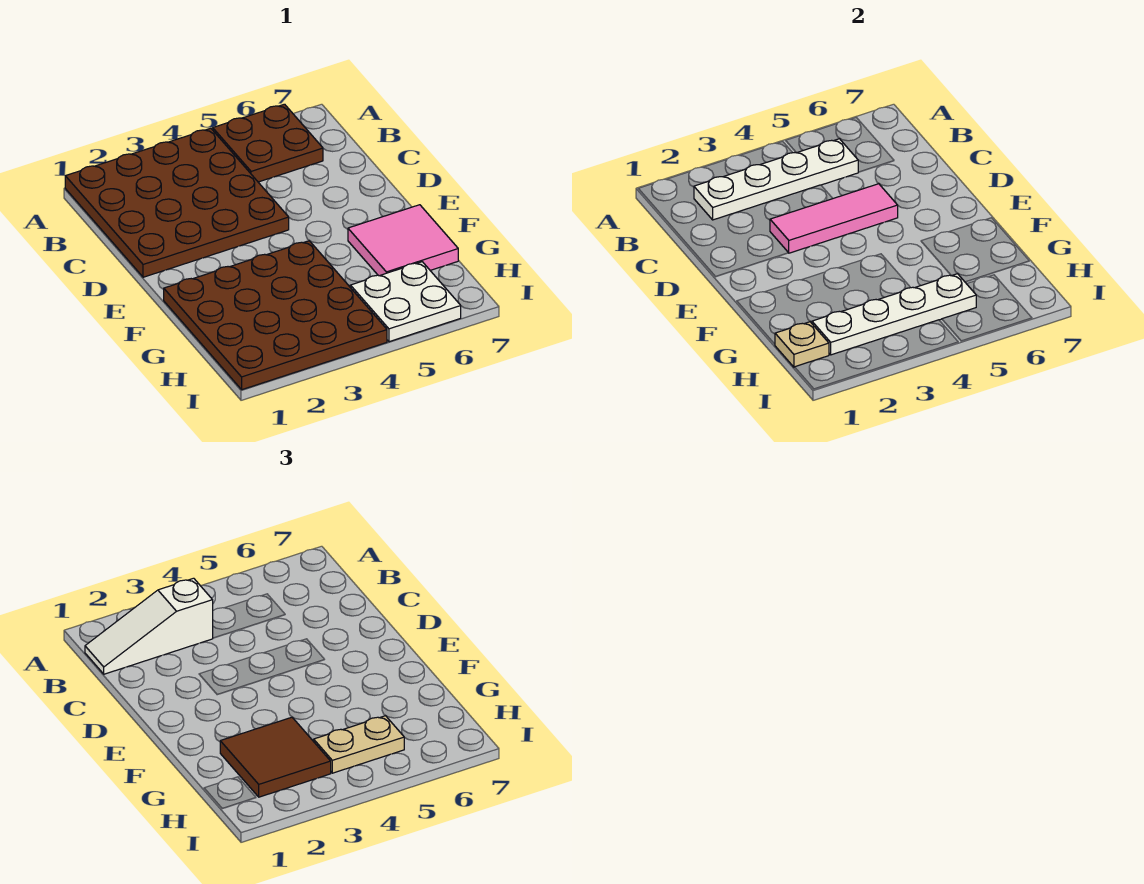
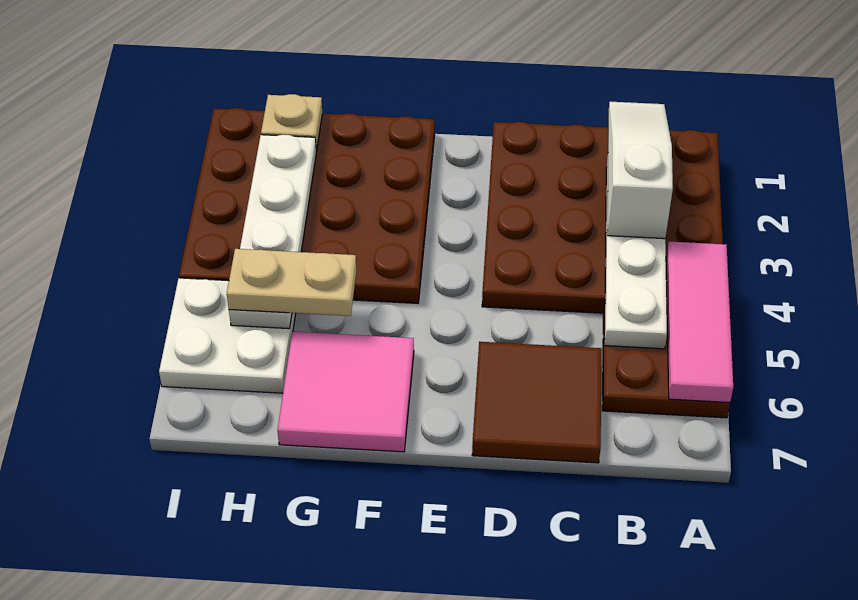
pink tile D3:D5 level 2 -> pink tile A4:A6 level 2
brown tile G2:H3 level 3 -> brown tile C6:D7 level 1
tan plate H4:H5 level 3 -> tan plate G5:H5 level 3

